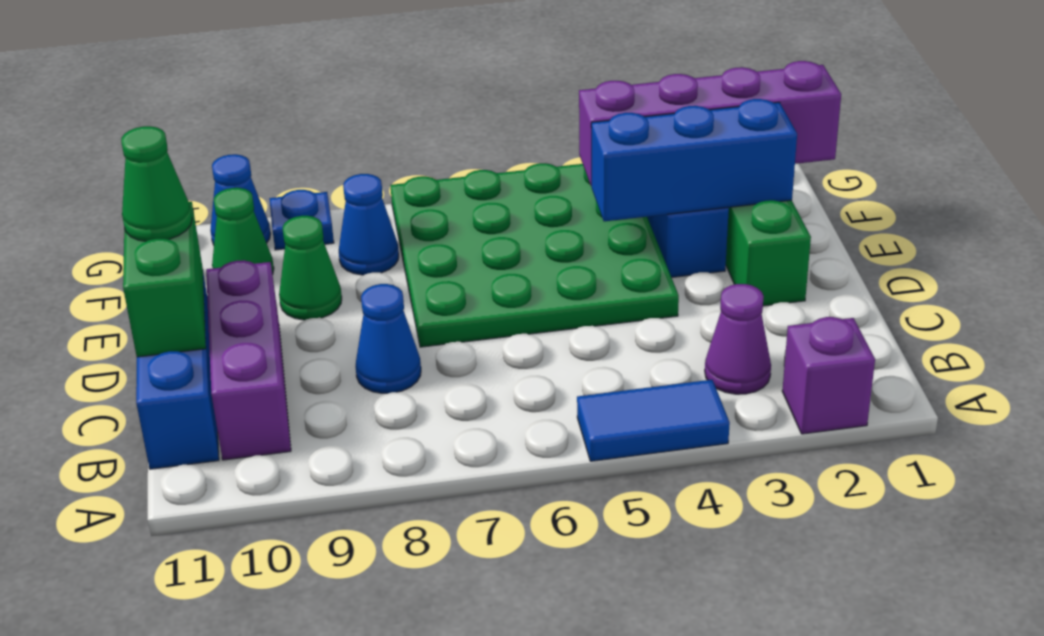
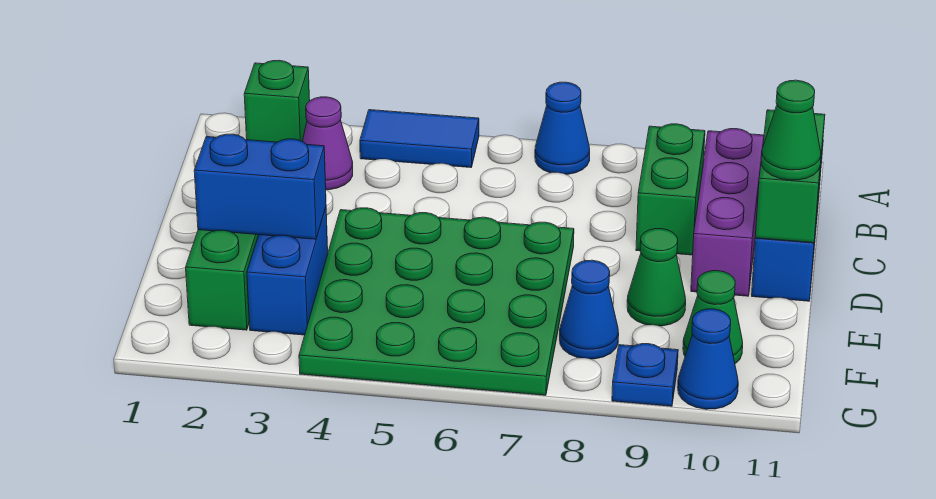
purple brick A2 level 1 -> green brick A2 level 1
none -> green brick B9:C9 level 1
blue cone C8 level 1 -> blue cone A7 level 1
blue brick E2:E4 level 2 -> blue brick E2:E3 level 2
purple brick F1:F4 level 2 -> none

